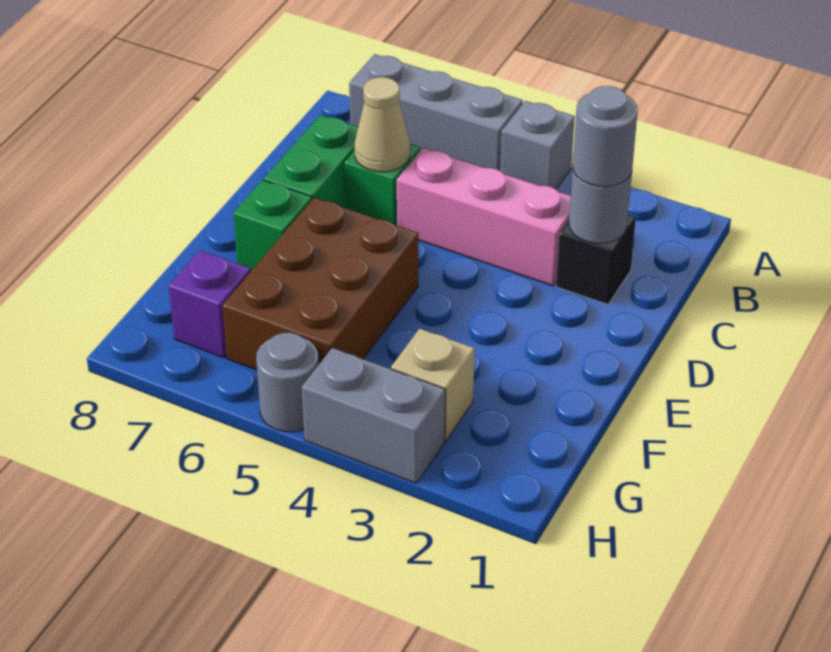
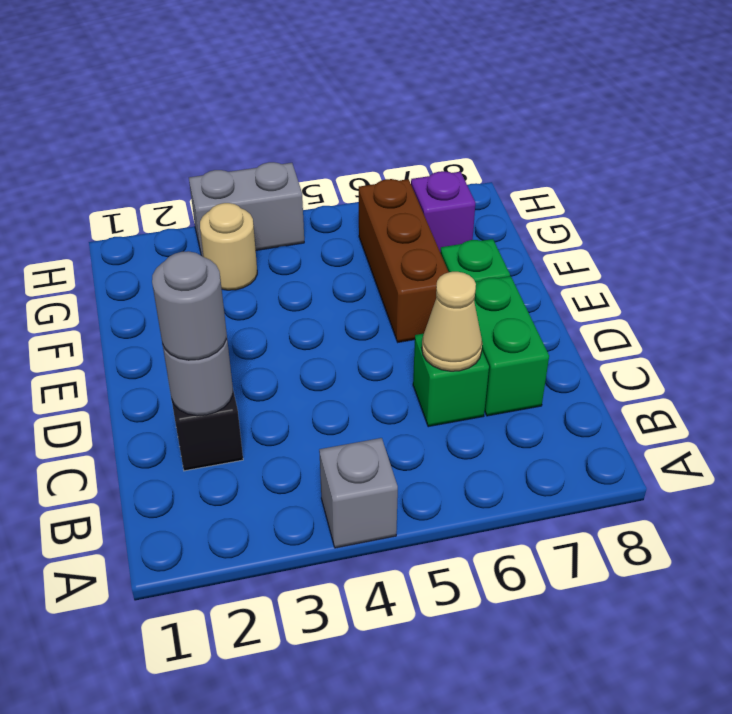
grey brick A5:A7 level 1 -> none
pink brick C3:C5 level 1 -> none
brown brick E5:G6 level 1 -> brown brick E6:G6 level 1
tan brick G3 level 1 -> tan round brick G3 level 1
grey round brick H5 level 1 -> none

